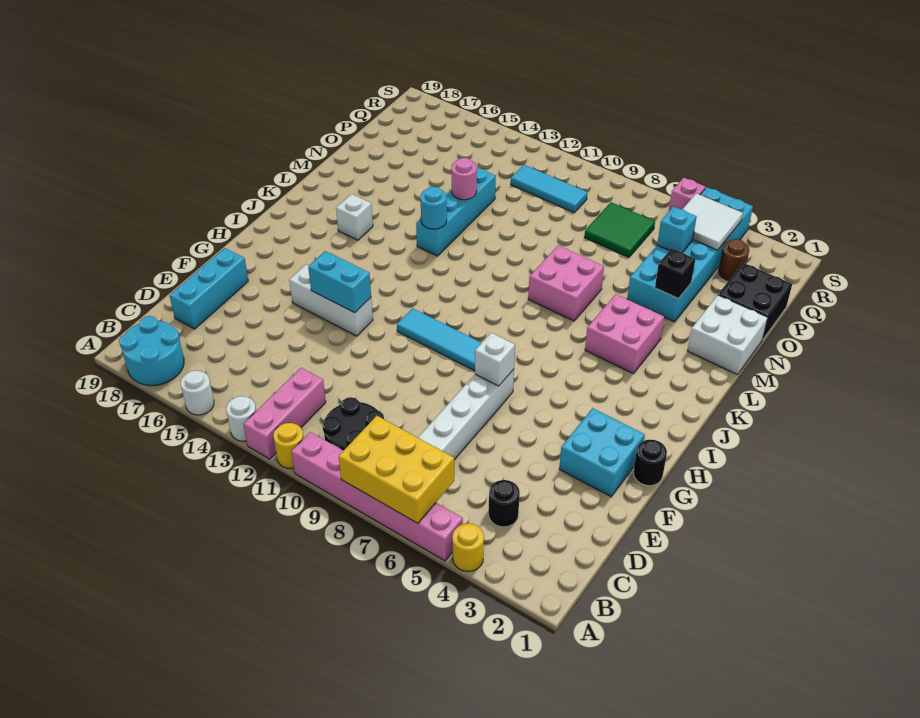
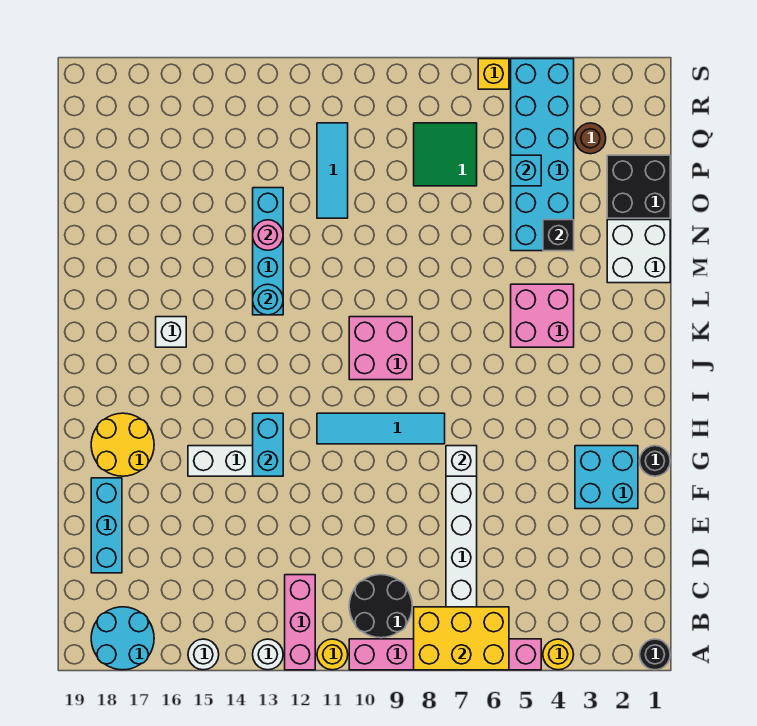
black round brick C4 level 1 -> black round brick A1 level 1
cyan brick G13:G14 level 2 -> cyan brick G13:H13 level 2
none -> yellow round brick G17:H18 level 1
pink brick L7:M8 level 1 -> pink brick J9:K10 level 1
white tile Q4:R5 level 2 -> none
cyan tile Q10:Q12 level 1 -> cyan tile O11:Q11 level 1
pink brick S6 level 1 -> yellow brick S6 level 1

